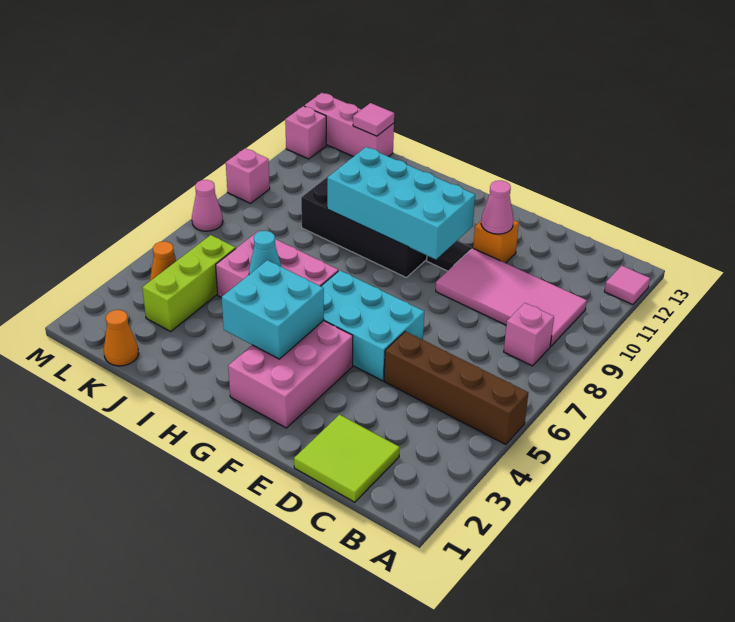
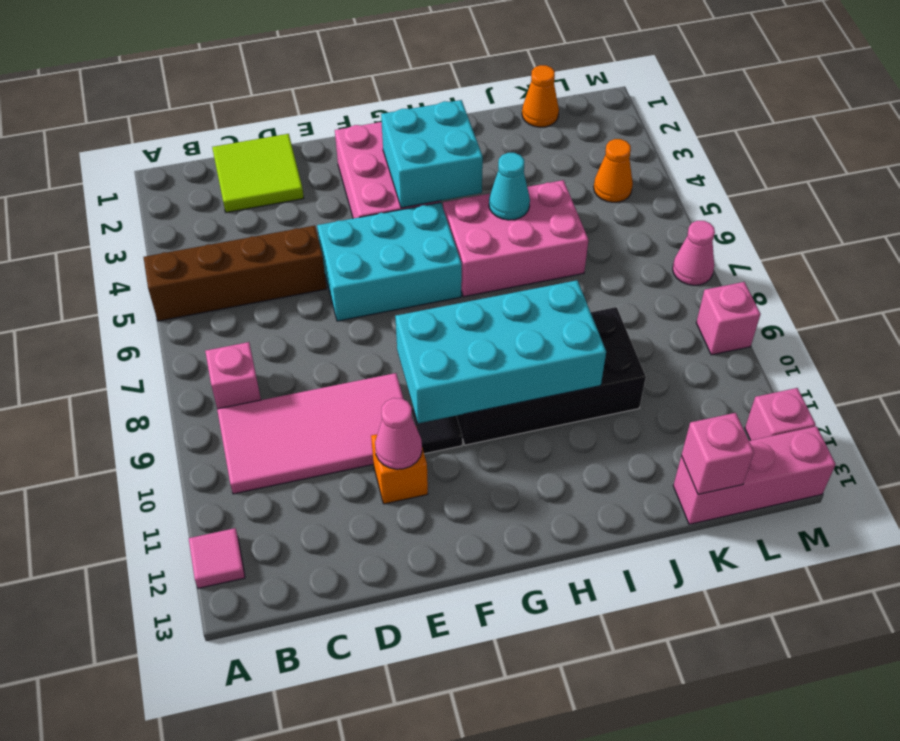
lime brick K3:K5 level 1 -> none
pink tile K13 level 2 -> pink brick K13 level 2

